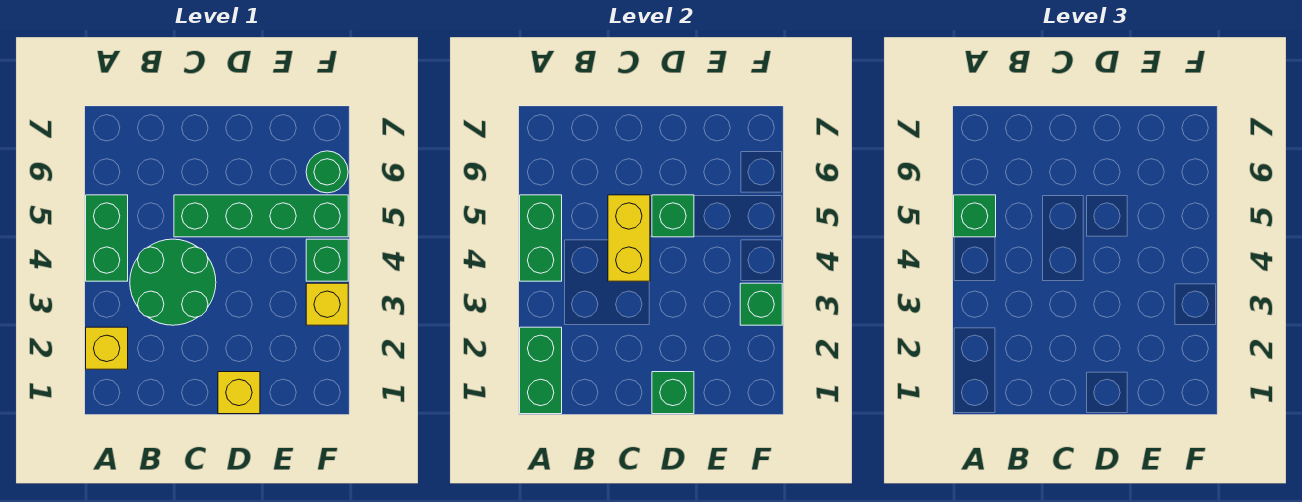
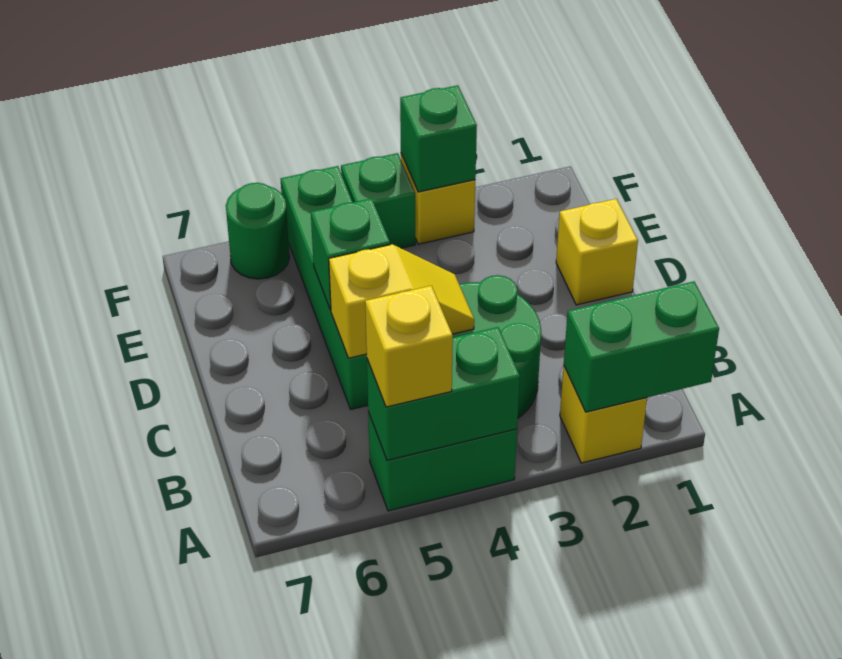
green brick A5 level 3 -> yellow brick A5 level 3
yellow brick C4:C5 level 2 -> yellow slope C4:C5 level 2 top 5
green brick D1 level 2 -> none

